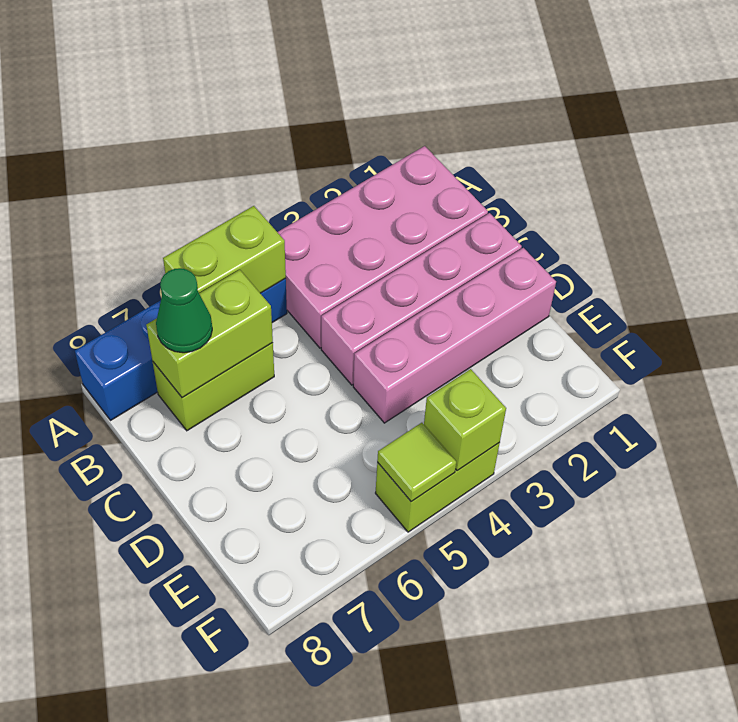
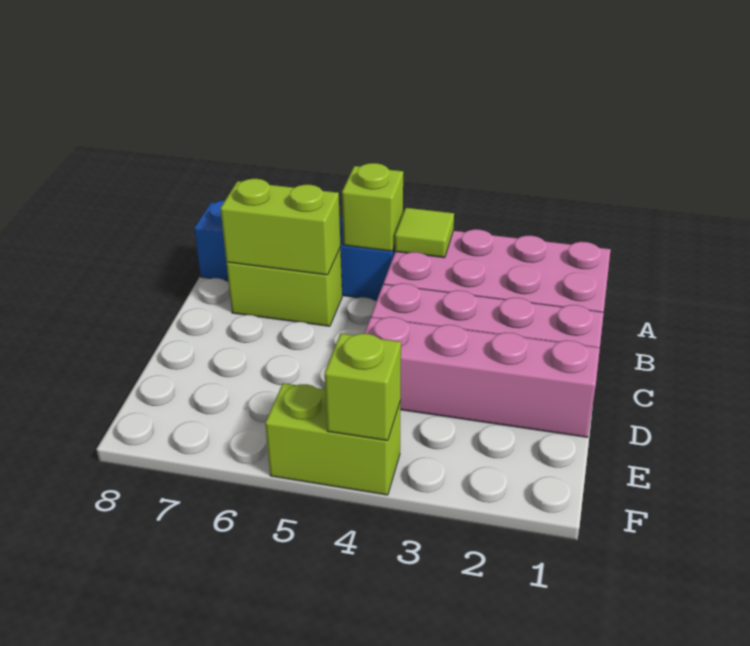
lime brick A5:A6 level 2 -> lime brick A5 level 2
green cone B7 level 3 -> none
lime tile F5 level 2 -> lime tile A4 level 2

